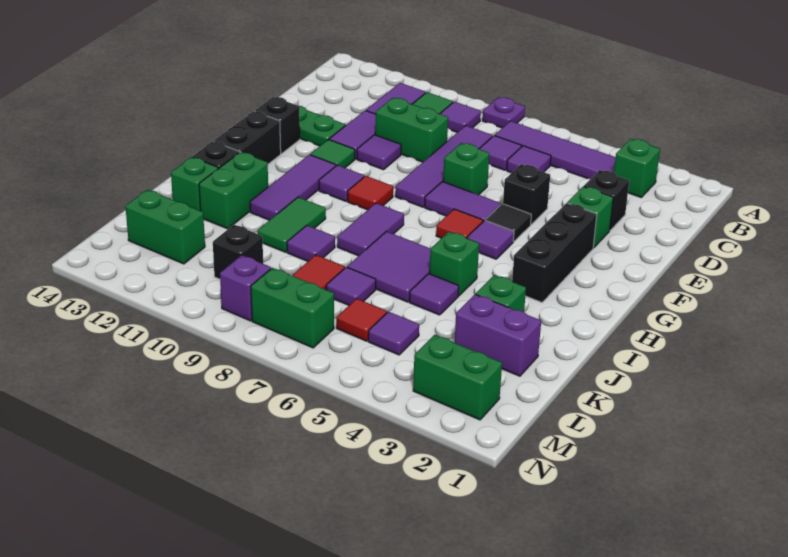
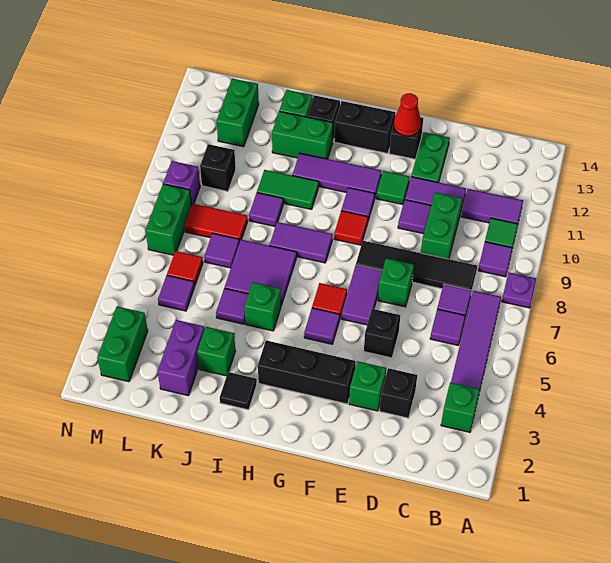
purple tile C8:F8 level 1 -> black tile C8:F8 level 1
black tile F5 level 1 -> black tile I2 level 1
none -> red cone F13 level 2

